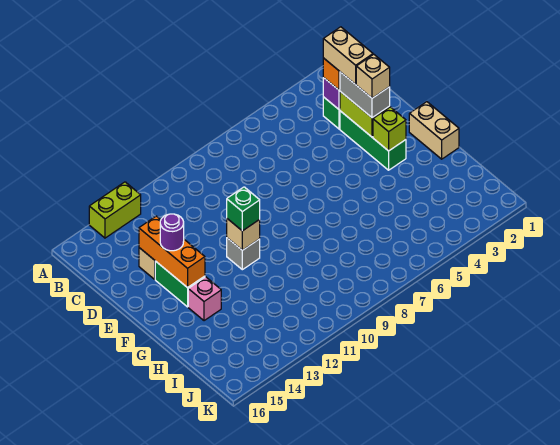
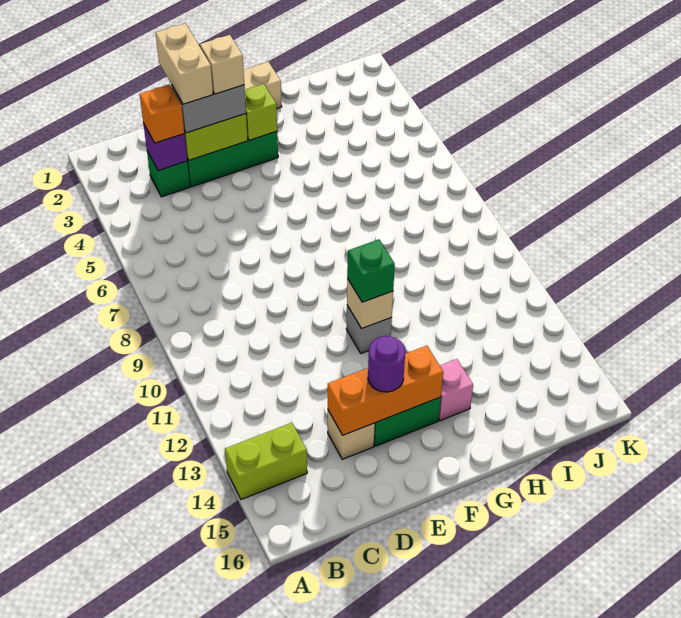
lime brick A13:A14 level 1 -> lime brick A14:B14 level 1
tan brick C3:D3 level 4 -> tan brick D2:D3 level 4

